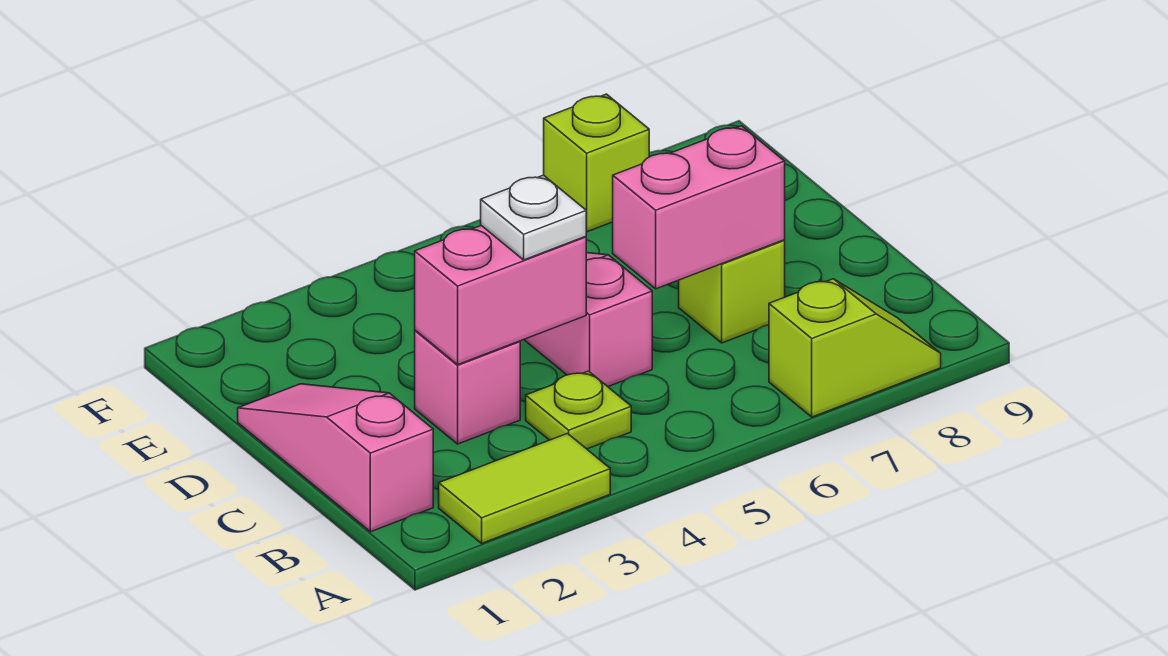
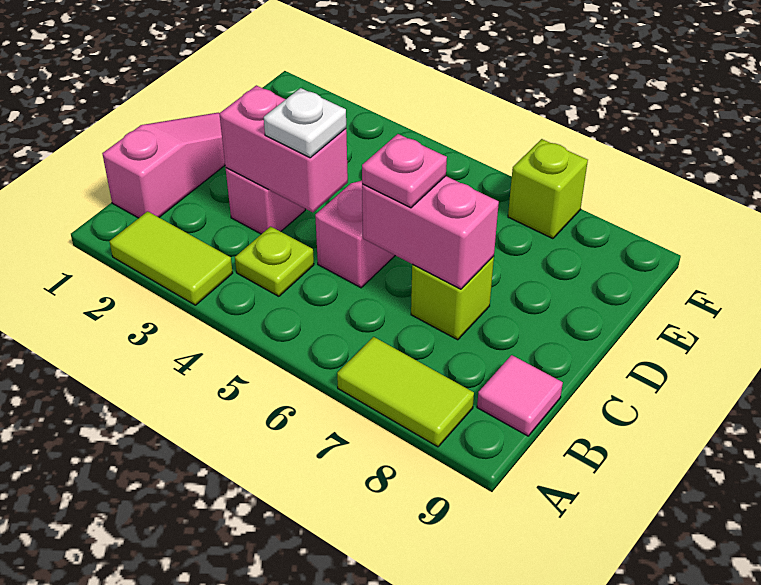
lime slope A7:A8 level 1 top 7 -> lime tile A7:A8 level 1
none -> pink tile B9 level 1
none -> pink plate C6 level 3

